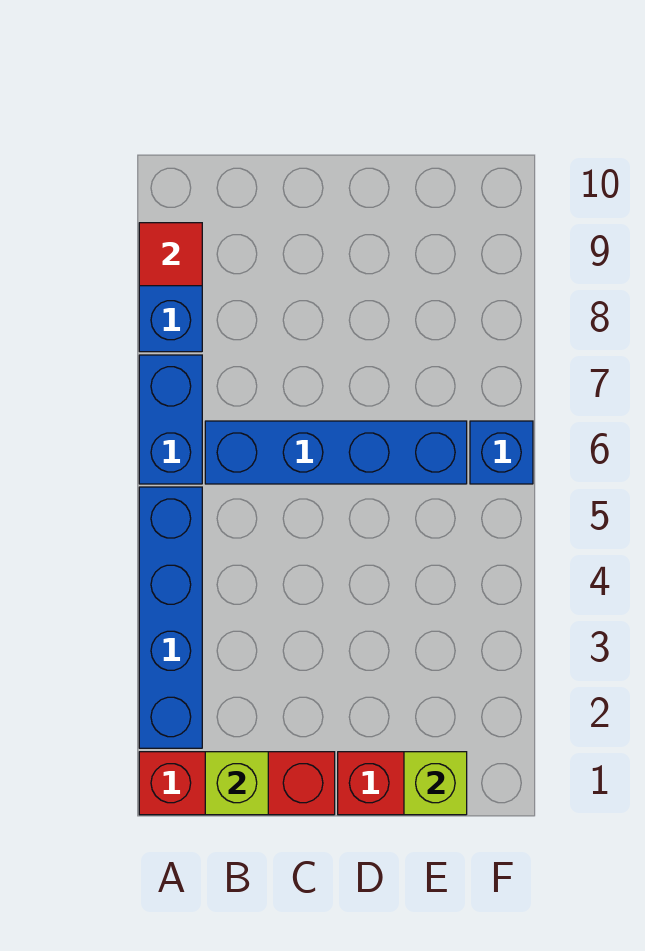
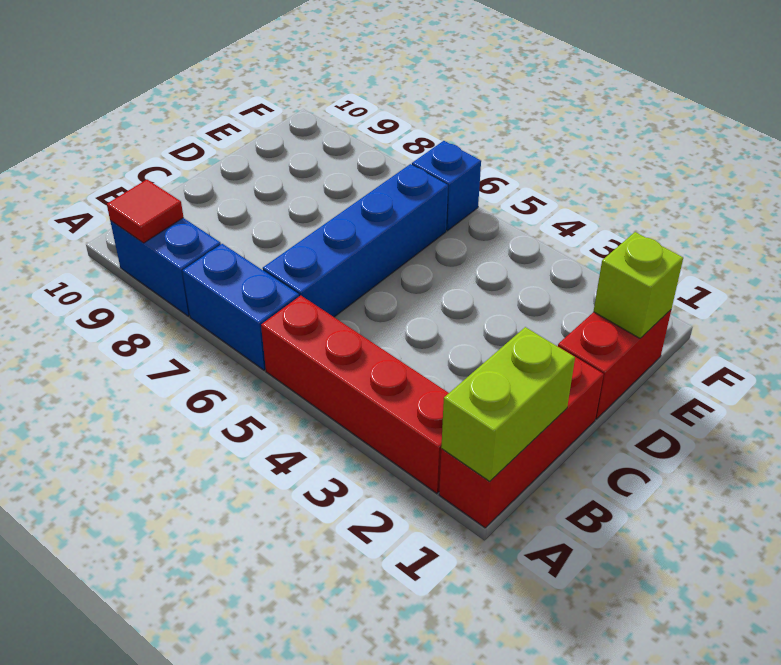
blue brick A2:A5 level 1 -> red brick A2:A5 level 1
lime brick B1 level 2 -> lime brick A1:B1 level 2

